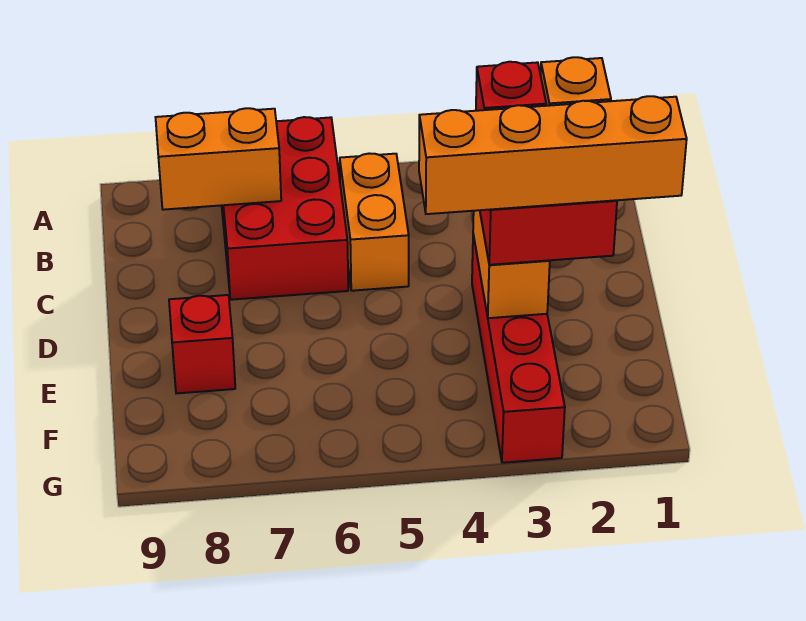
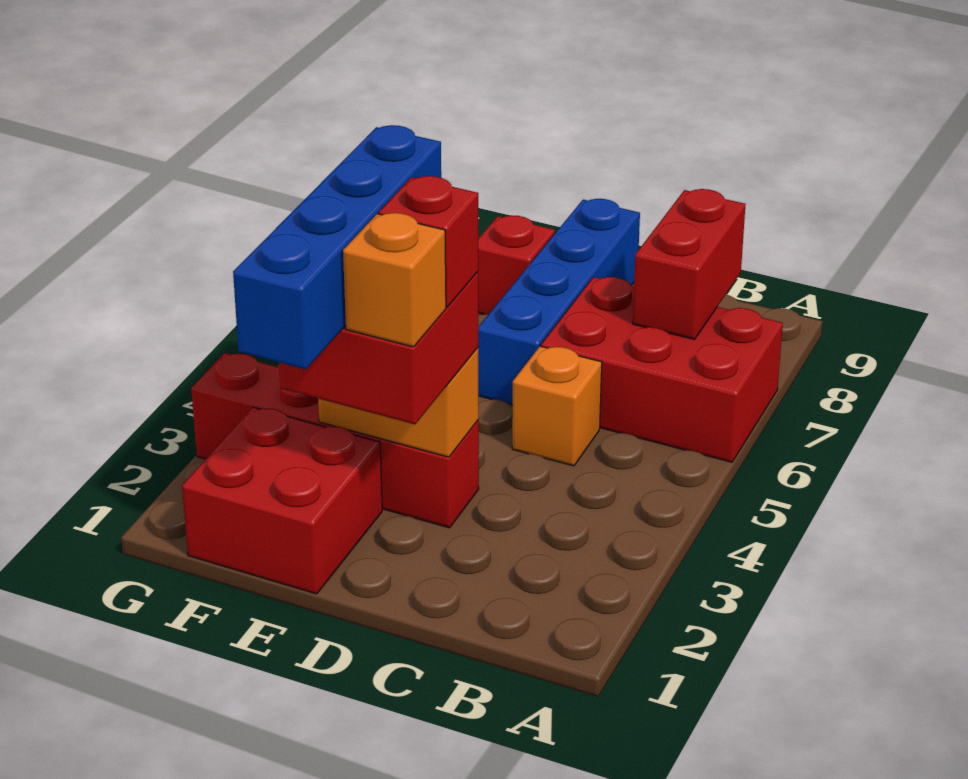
orange brick B5:C5 level 1 -> orange brick C5 level 1
orange brick B7:B8 level 2 -> red brick B7:B8 level 2
none -> blue brick D6:D9 level 1
none -> red brick E1:F2 level 1
orange brick E1:E4 level 4 -> blue brick E1:E4 level 4

